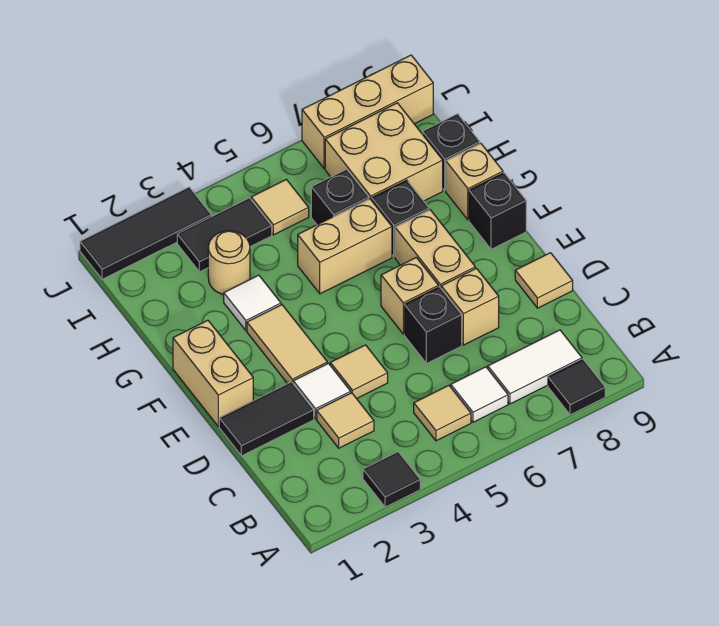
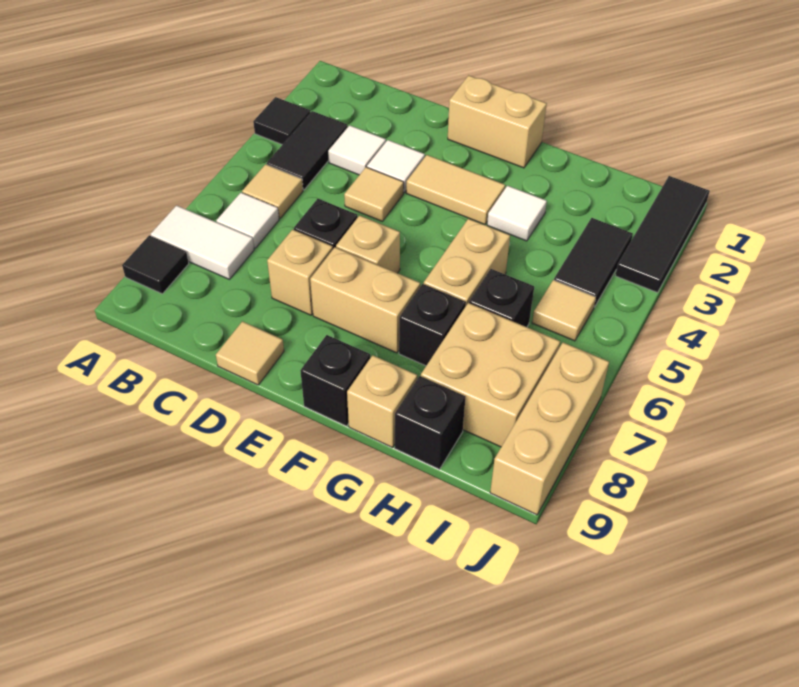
white tile B7:B8 level 1 -> white tile A7:B7 level 1
tan tile C3 level 1 -> white tile C3 level 1
black tile D1:D2 level 1 -> black tile B3:B4 level 1
tan round brick H3 level 1 -> none

